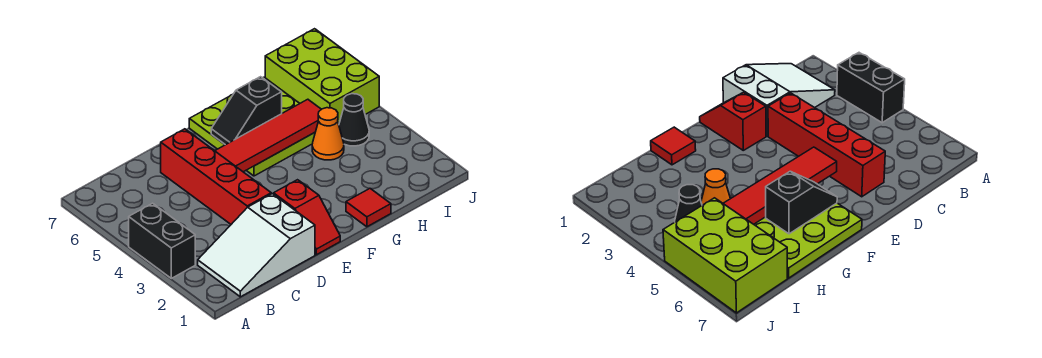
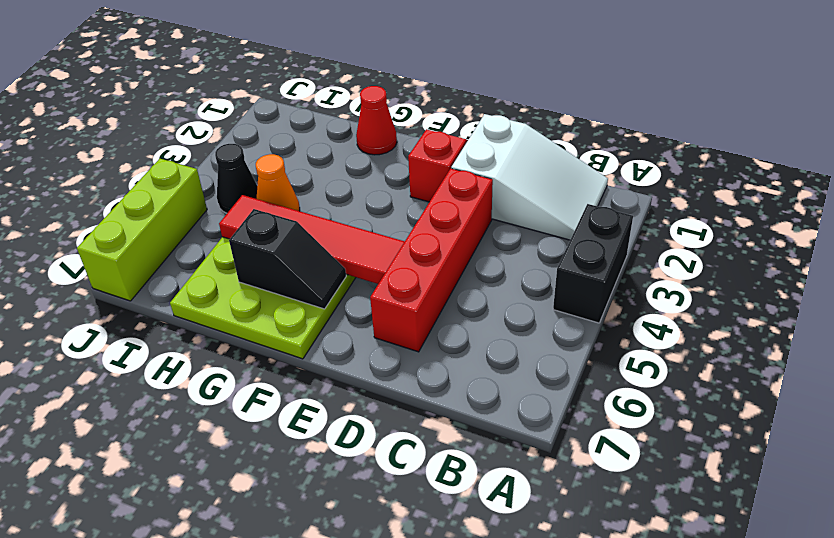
red tile G1 level 1 -> red cone G1 level 1
lime brick I5:J7 level 1 -> lime brick J5:J7 level 1

